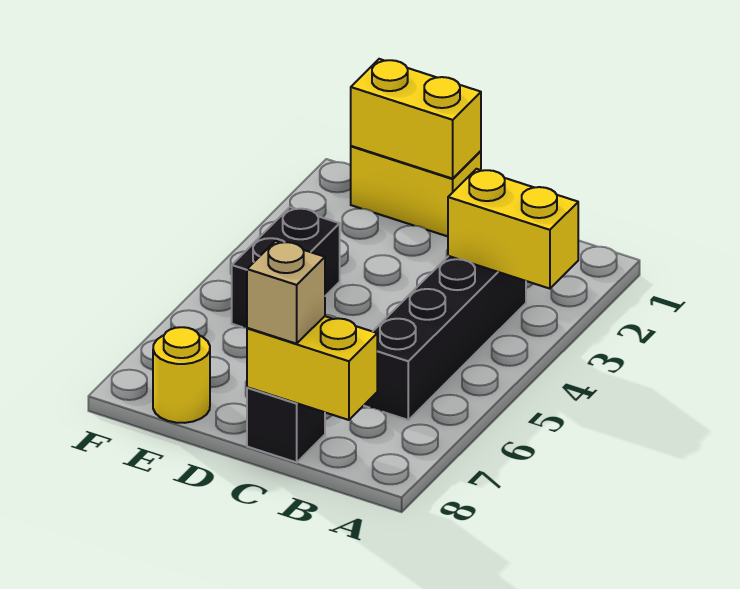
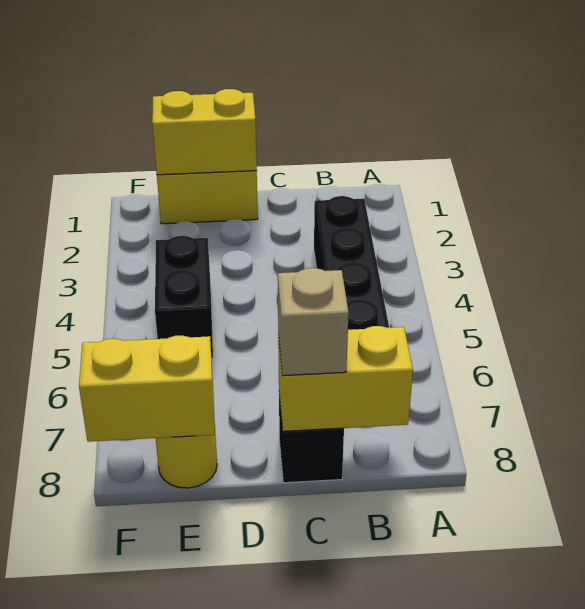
yellow brick A3:B3 level 2 -> yellow brick E8:F8 level 2

